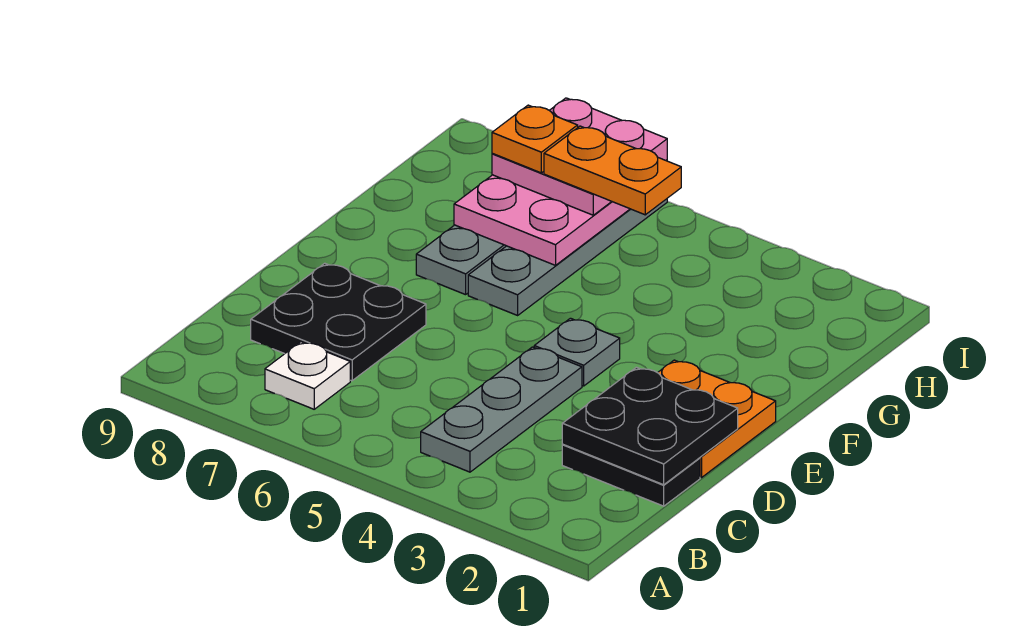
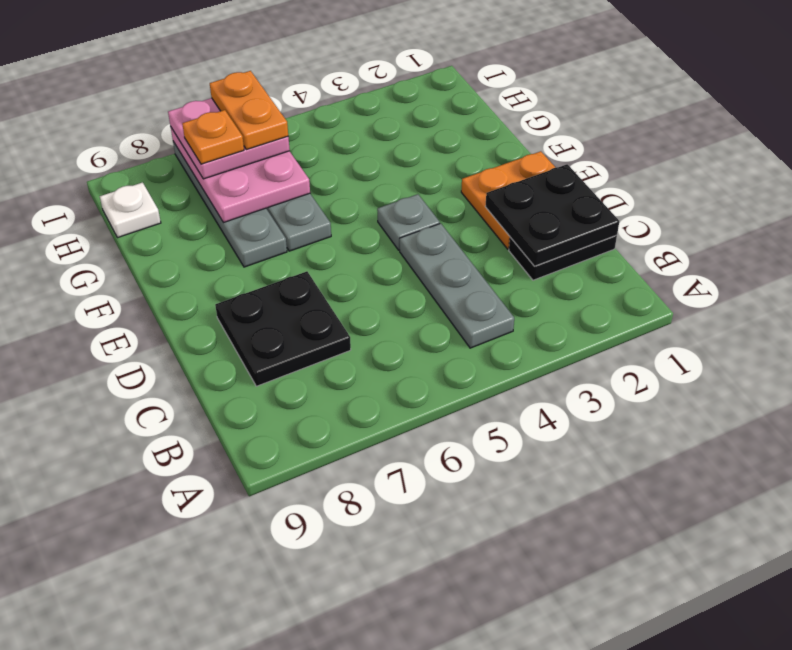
white plate B7 level 1 -> white plate H9 level 1
orange plate H5:H6 level 4 -> orange plate H6:I6 level 4

